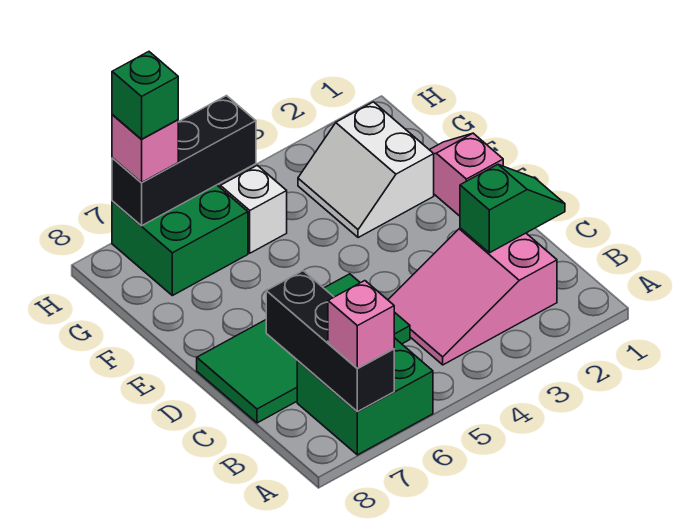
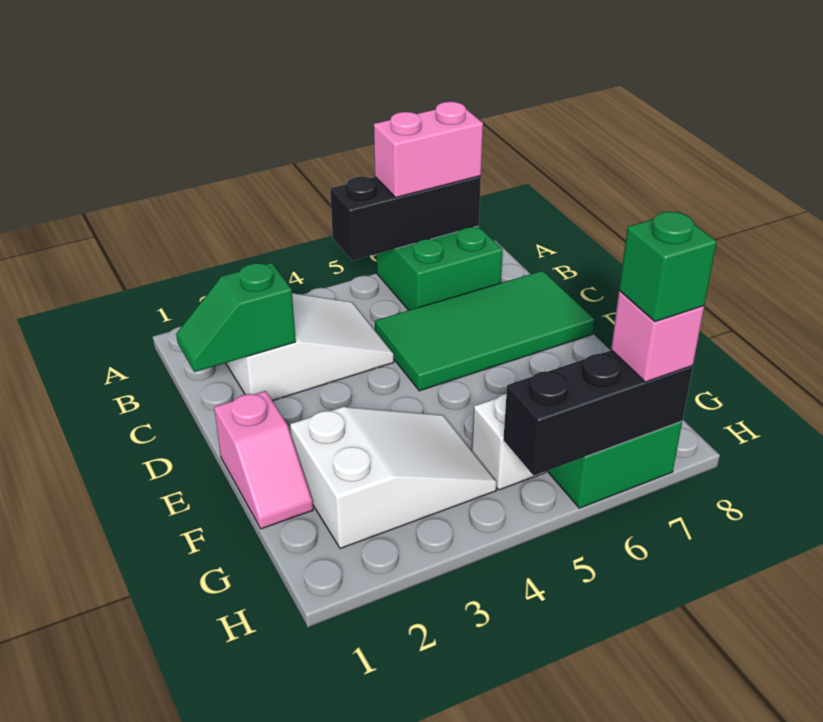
black brick A7:C7 level 2 -> black brick A5:A7 level 2
pink brick A7 level 3 -> pink brick A6:A7 level 3
pink slope B2:C4 level 1 top 2 -> white slope B2:C4 level 1 top 2
white slope F2:G3 level 1 top 2 -> white slope F2:G4 level 1 top 2

